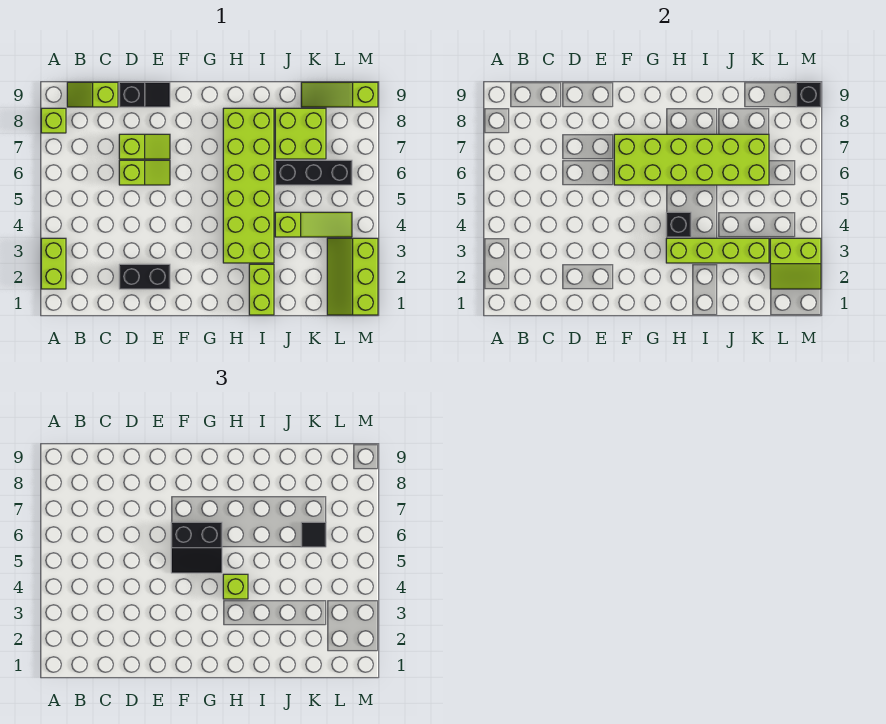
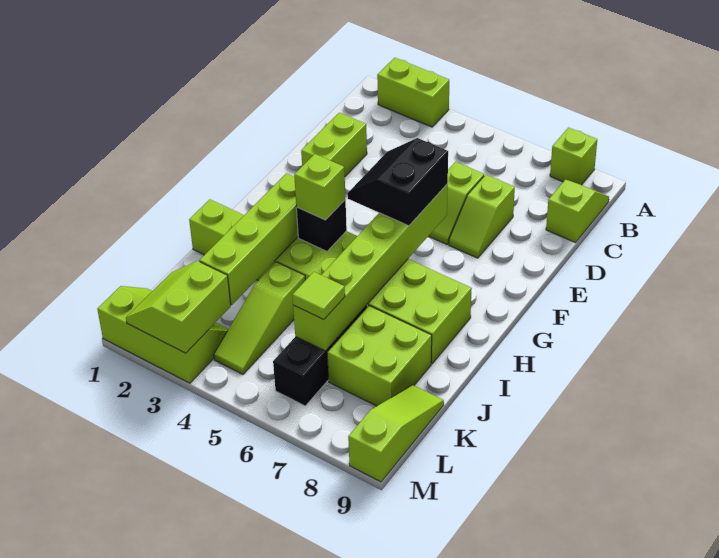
black brick D2:E2 level 1 -> lime brick D2:E2 level 1
black slope D9:E9 level 1 top D -> none
lime brick F6:K7 level 2 -> lime brick F6:K6 level 2
black tile K6 level 3 -> lime tile K6 level 3
black brick M9 level 2 -> none

